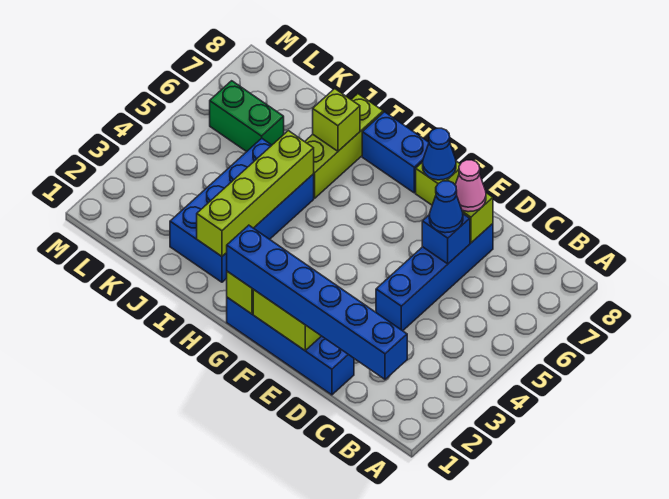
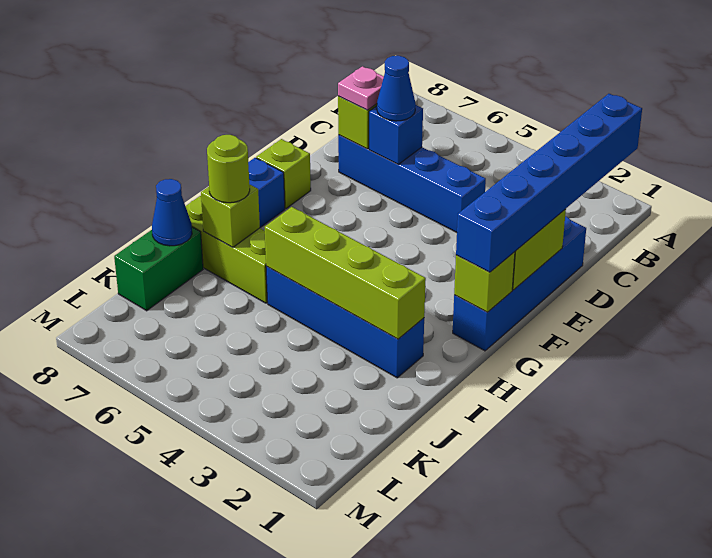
pink cone D7 level 3 -> pink plate D7 level 3
blue cone F8 level 2 -> blue cone J8 level 2
blue brick I2:J5 level 1 -> blue brick I2:I5 level 1
none -> lime round brick I7 level 3
green brick K6:L6 level 1 -> green brick J8:K8 level 1

